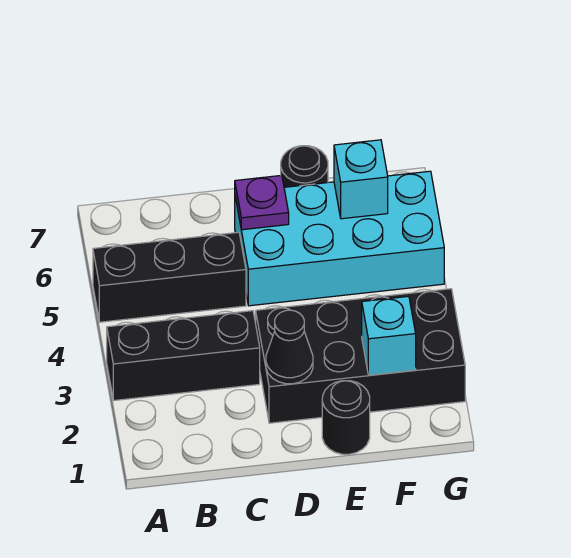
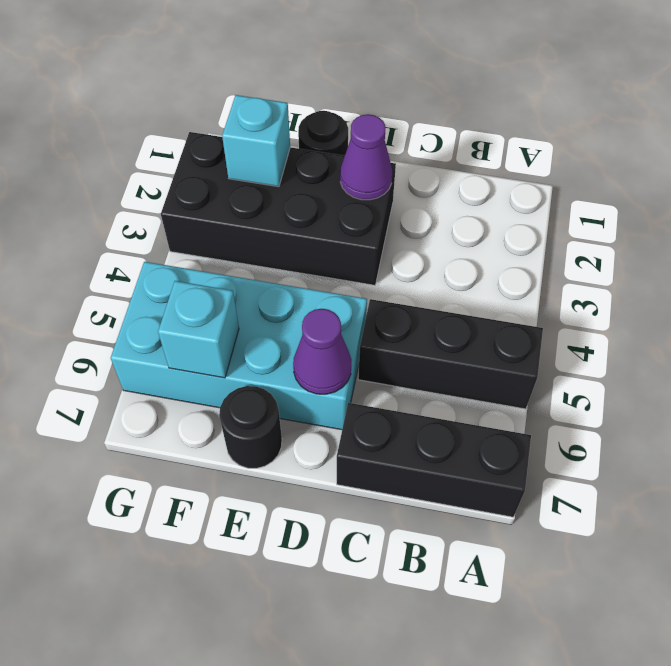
black brick A3:C3 level 1 -> black brick A7:C7 level 1
black cone D2 level 2 -> purple cone D2 level 2
purple plate D6 level 2 -> purple cone D6 level 2

